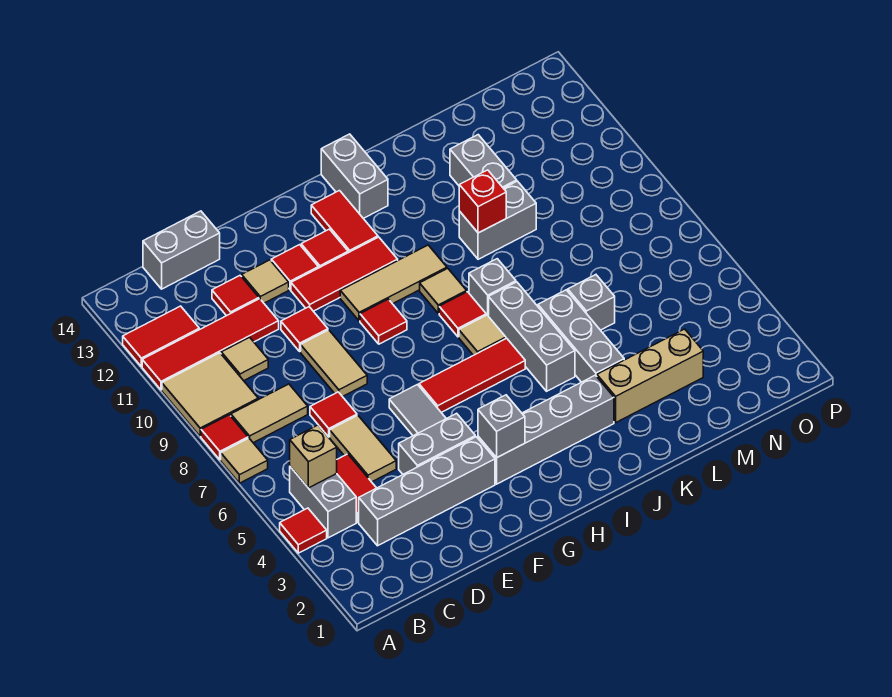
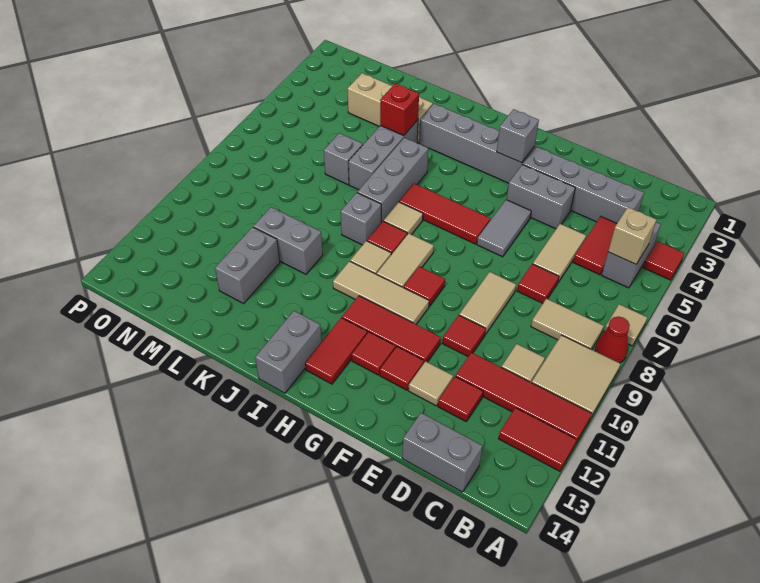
red tile A8 level 1 -> red cone A8 level 1
none -> tan tile H8:H9 level 1
red brick K10 level 2 -> red brick K4 level 2

